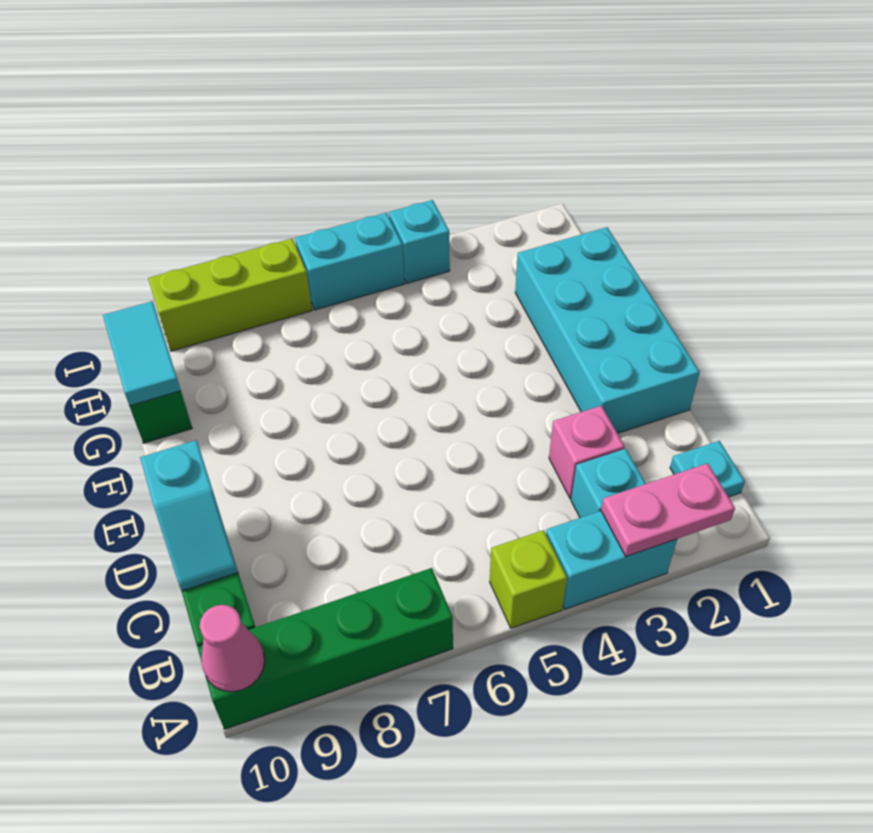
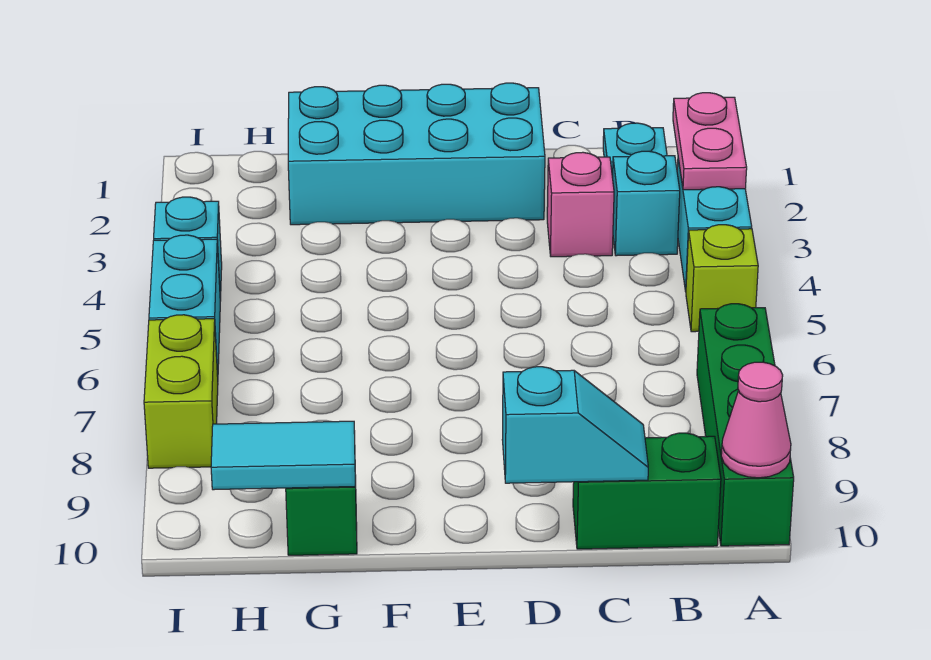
lime brick I7:I9 level 1 -> lime brick I7:I8 level 1

